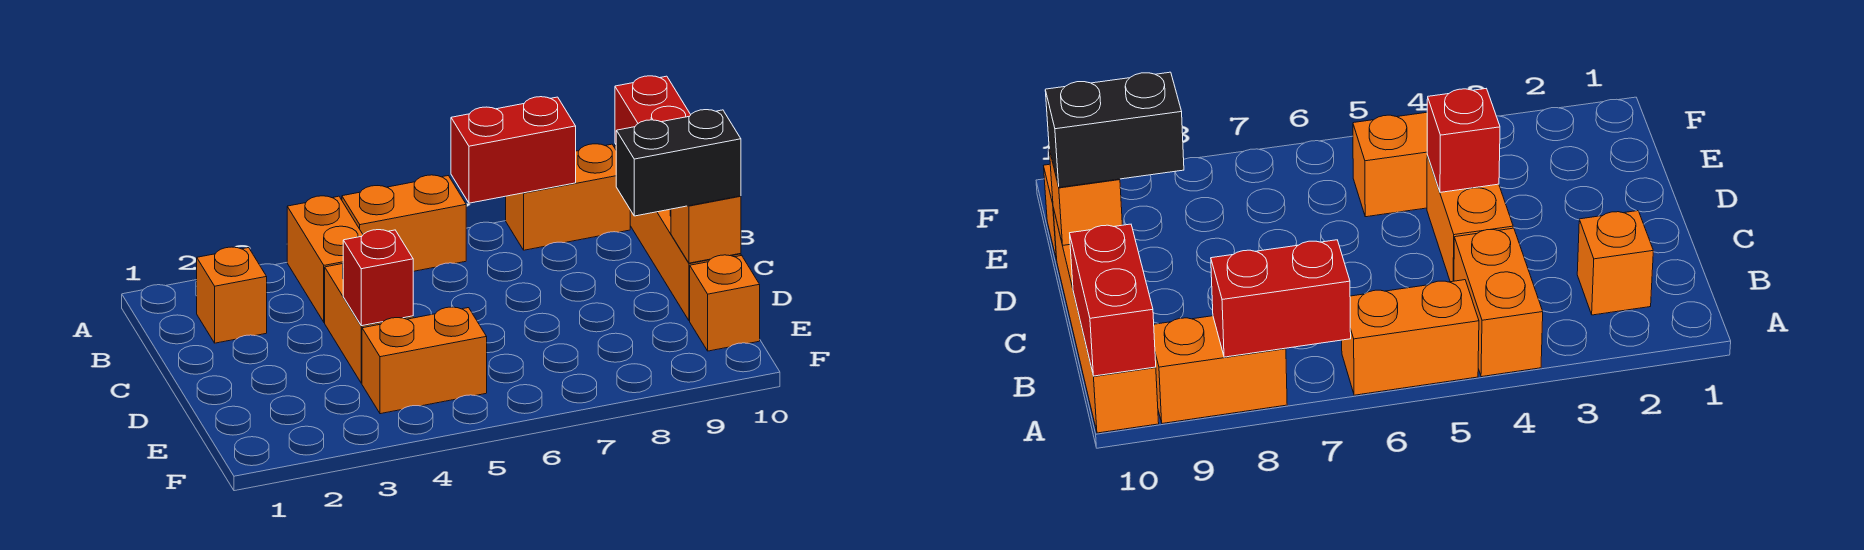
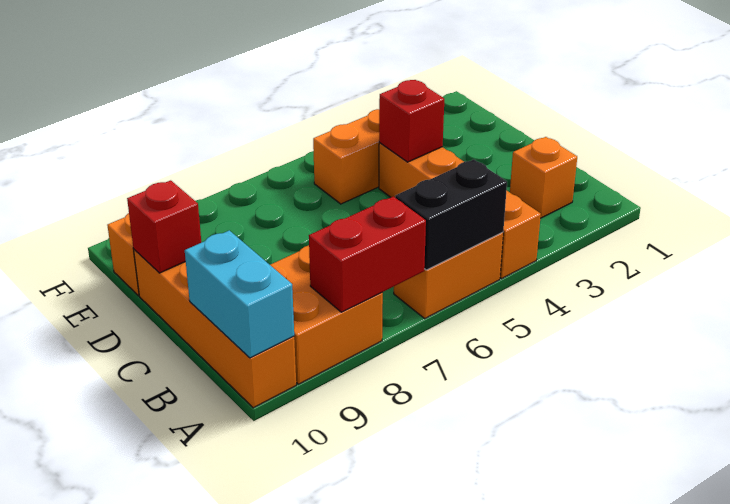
orange brick A8:A9 level 1 -> orange brick A8:B9 level 1
red brick A10:B10 level 2 -> cyan brick A10:B10 level 2
black brick D9:D10 level 3 -> black brick A5:A6 level 2
orange brick D10 level 2 -> red brick D10 level 2

